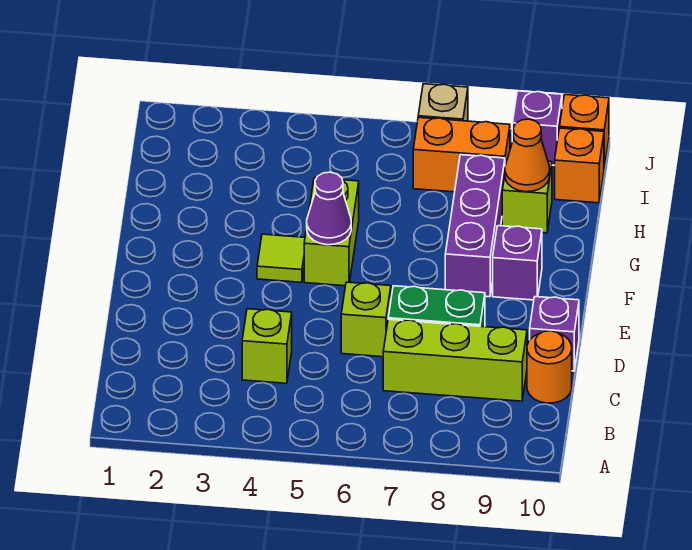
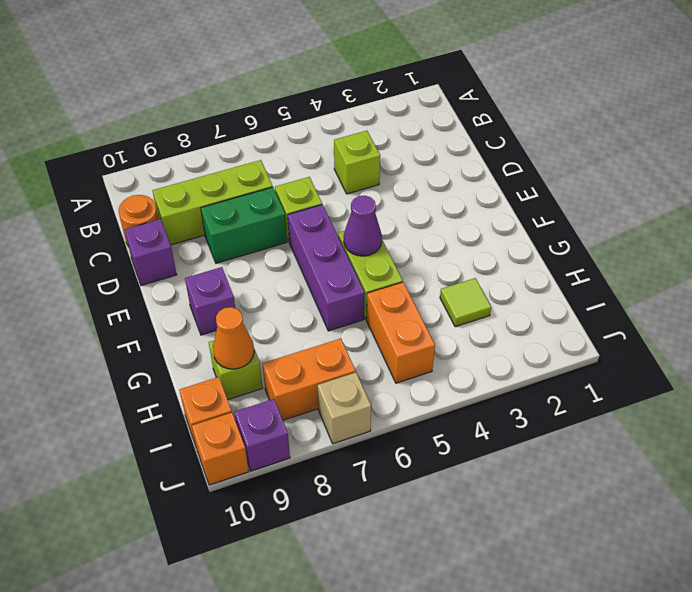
lime tile F4 level 1 -> lime tile H3 level 1
purple brick F8:H8 level 1 -> purple brick E6:G6 level 1
none -> orange brick H5:I5 level 1

